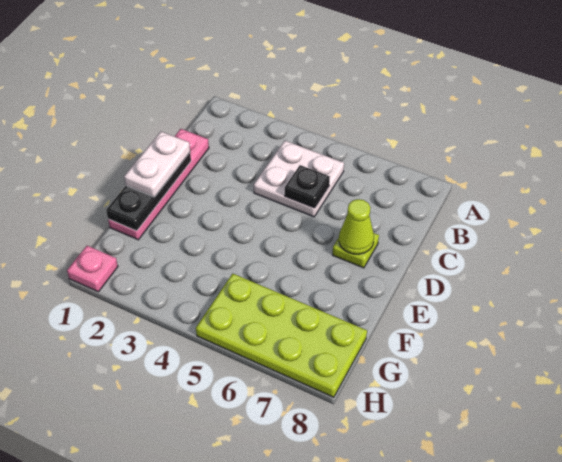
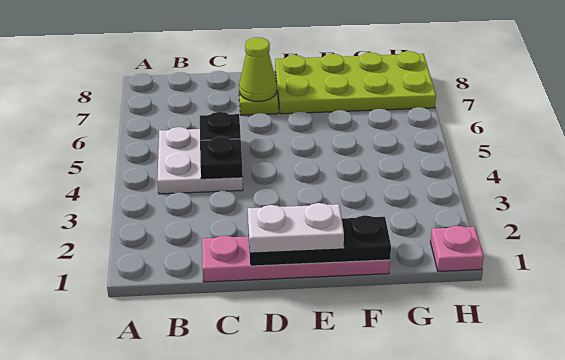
none -> black plate C4 level 2
lime plate G5:H8 level 1 -> lime plate E7:H8 level 1

